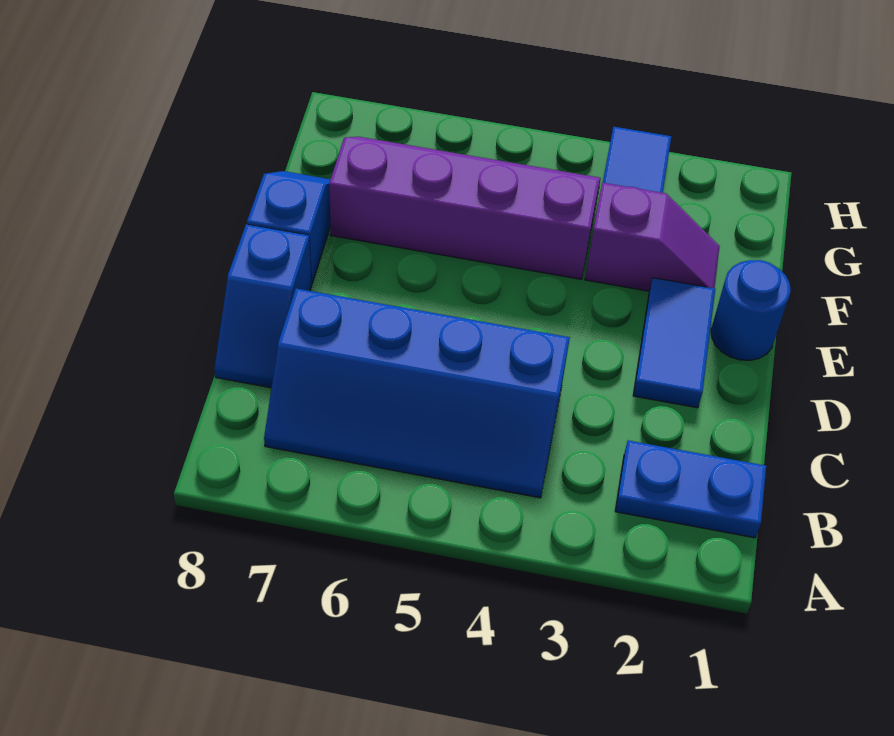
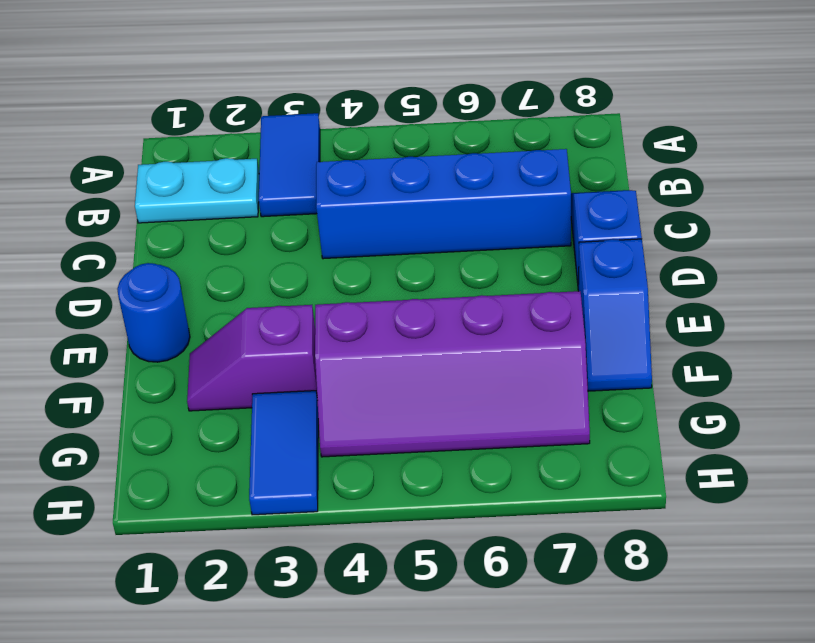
blue plate B1:B2 level 1 -> cyan plate B1:B2 level 1
blue tile D2:E2 level 1 -> blue tile A3:B3 level 1

